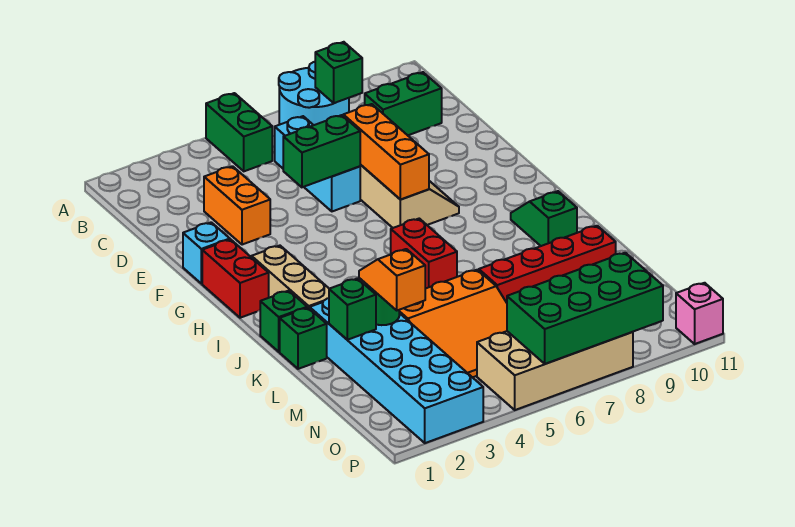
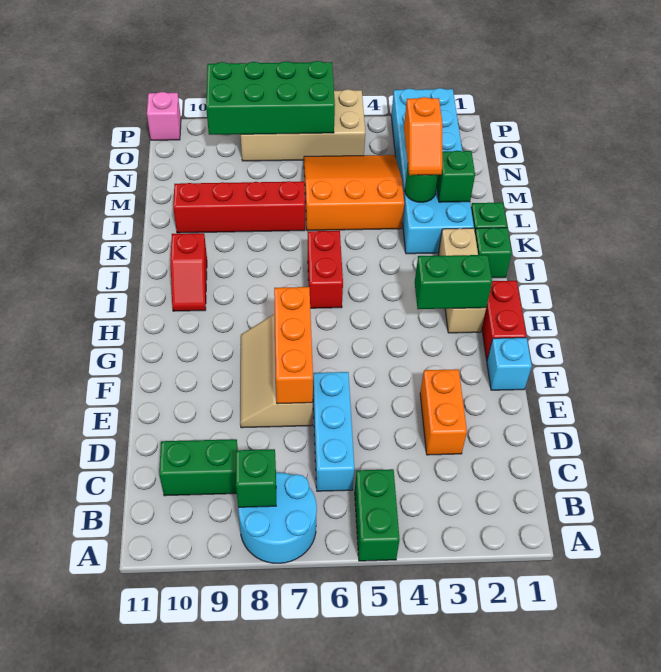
green brick E5:E6 level 2 -> green brick H2:H3 level 2
green slope I10:J10 level 1 top J -> red slope I10:J10 level 1 top J

